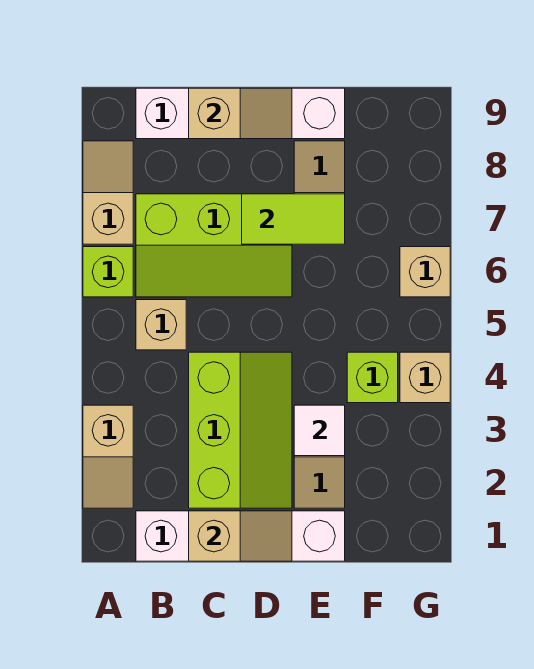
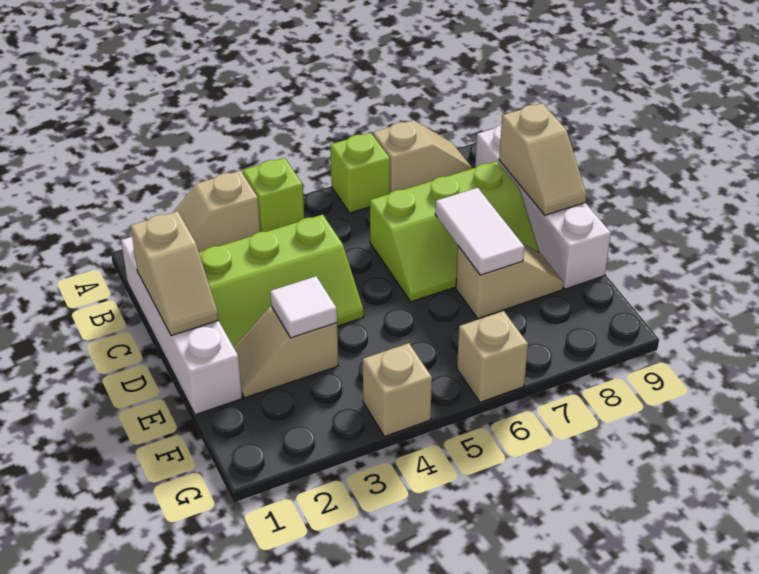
tan brick B5 level 1 -> none
lime slope B6:D7 level 1 top 7 -> lime slope C6:D8 level 1 top C
lime tile D7:E7 level 2 -> white tile D7:E7 level 2
lime brick F4 level 1 -> lime brick A4 level 1

